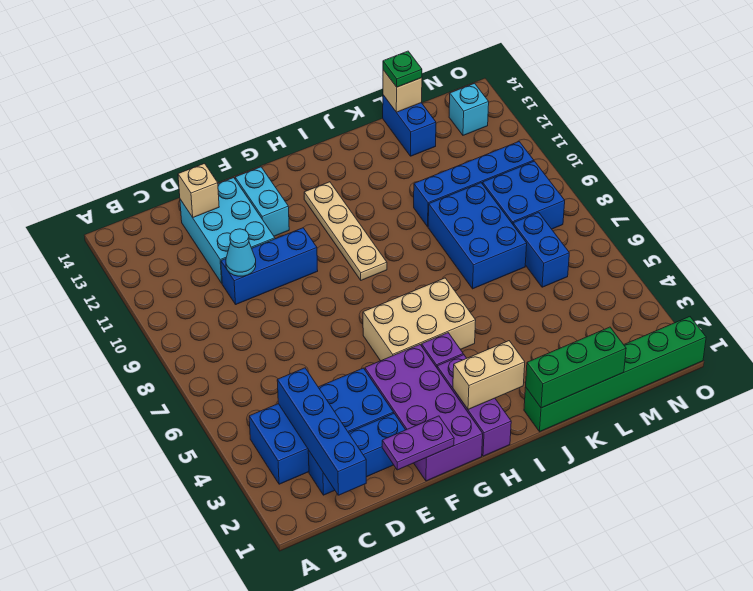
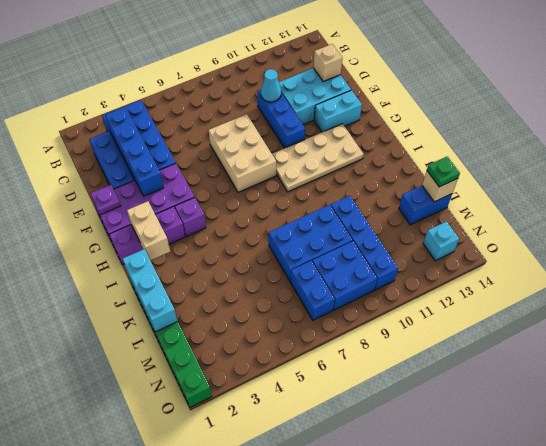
blue brick C1:C4 level 2 -> blue brick C3:F3 level 2
purple plate E1:F1 level 2 -> purple plate F1 level 2
tan brick G5:I6 level 1 -> tan brick E7:G8 level 1
tan plate H9:H12 level 1 -> tan plate G9:H12 level 1
green brick J1:L1 level 2 -> cyan brick J1:L1 level 2
blue brick M6:M7 level 1 -> blue brick M7:N7 level 1

